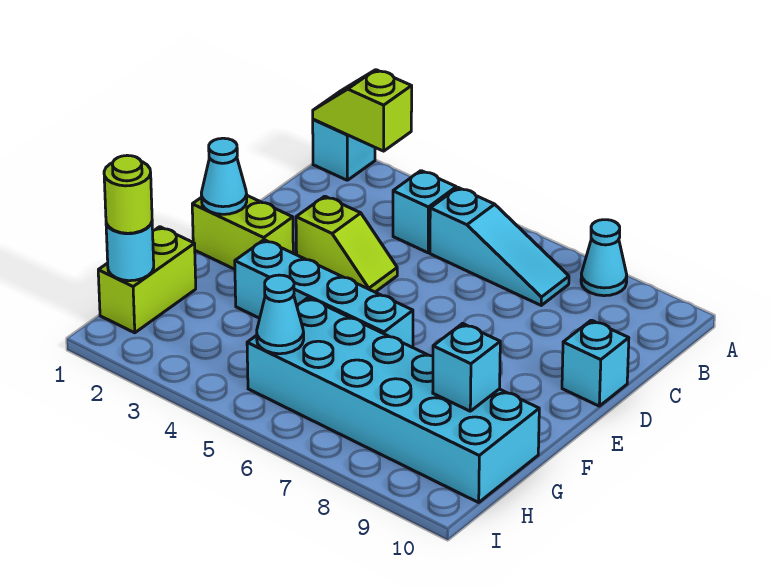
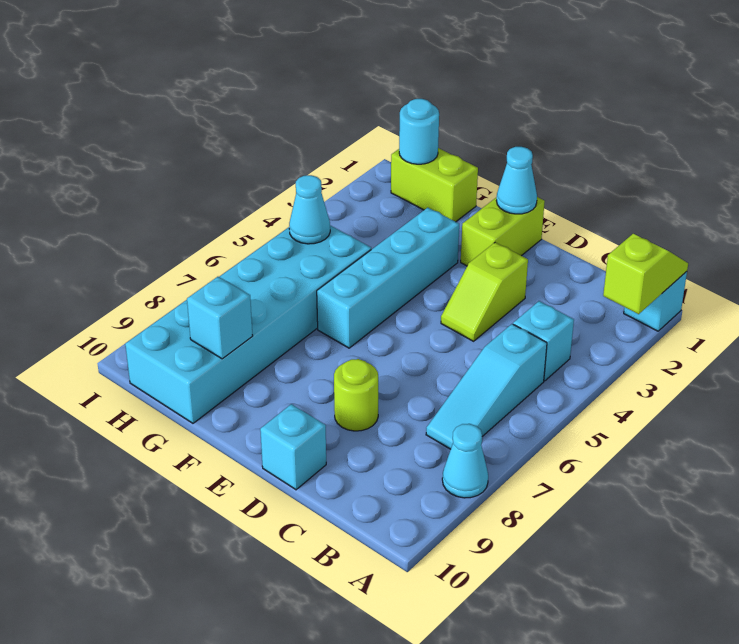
lime round brick H1 level 3 -> lime round brick D8 level 1

